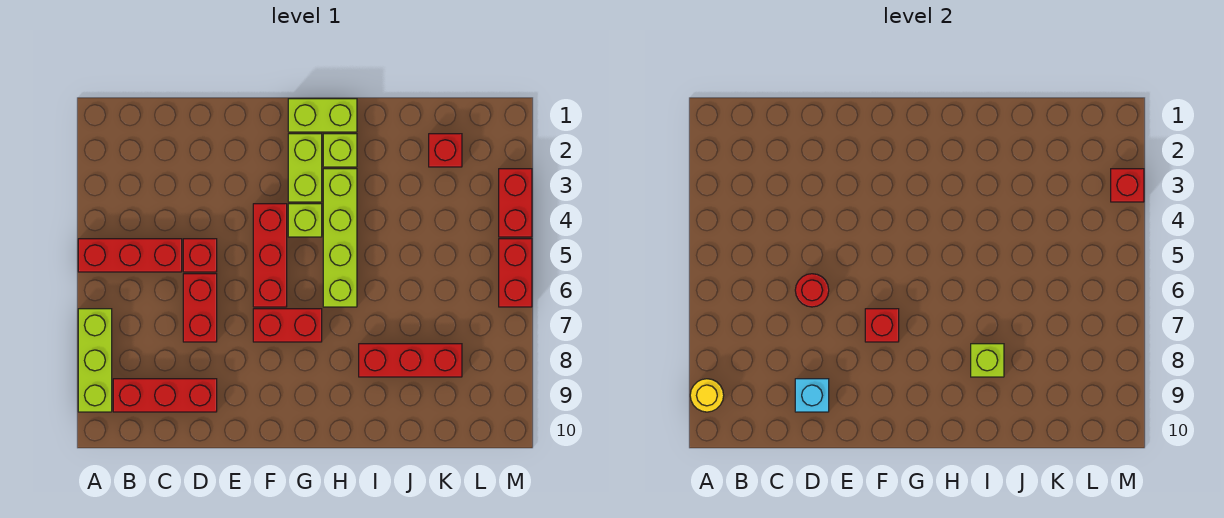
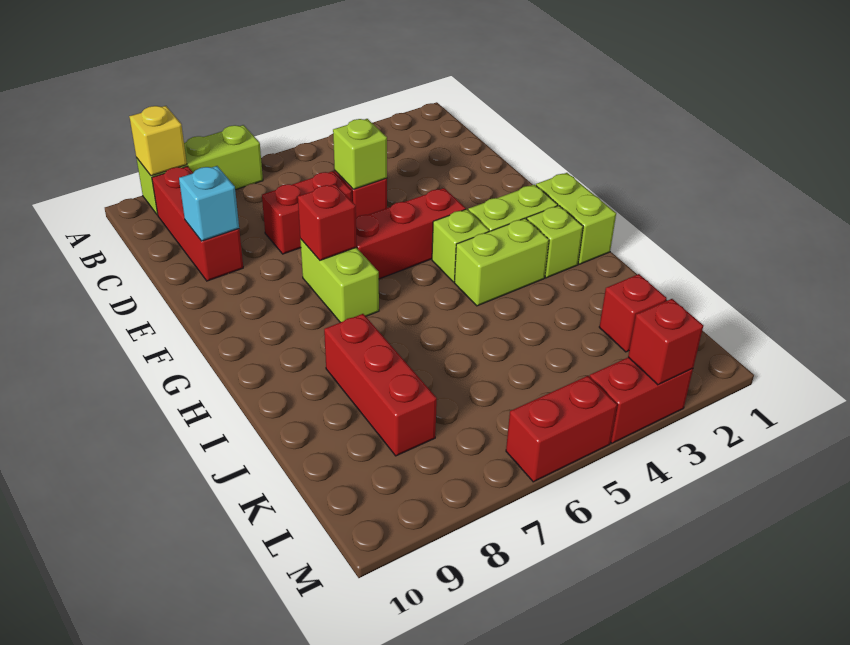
red brick A5:C5 level 1 -> none
yellow round brick A9 level 2 -> yellow brick A9 level 2
red round brick D6 level 2 -> none
red brick F7:G7 level 1 -> lime brick F7:G7 level 1
lime brick H3:H6 level 1 -> lime brick H3:H4 level 1
lime brick I8 level 2 -> lime brick D5 level 2

